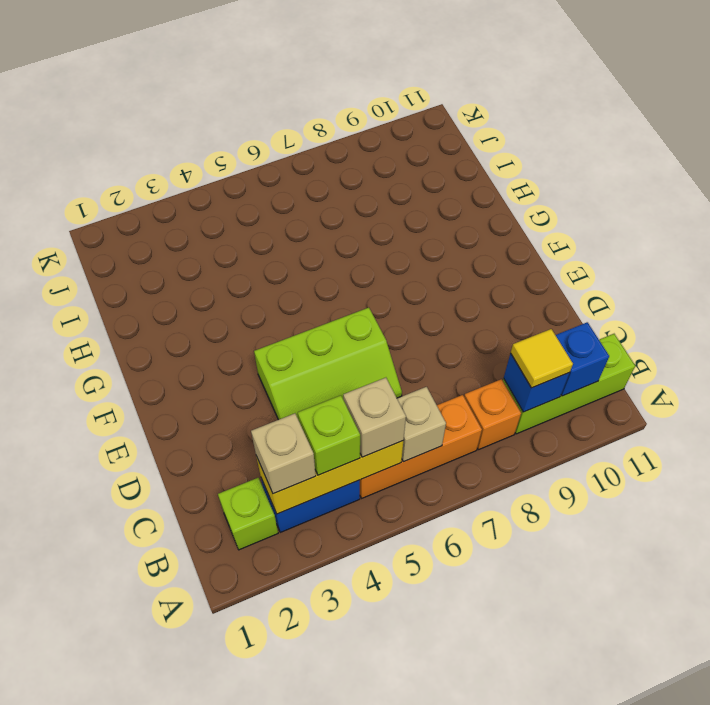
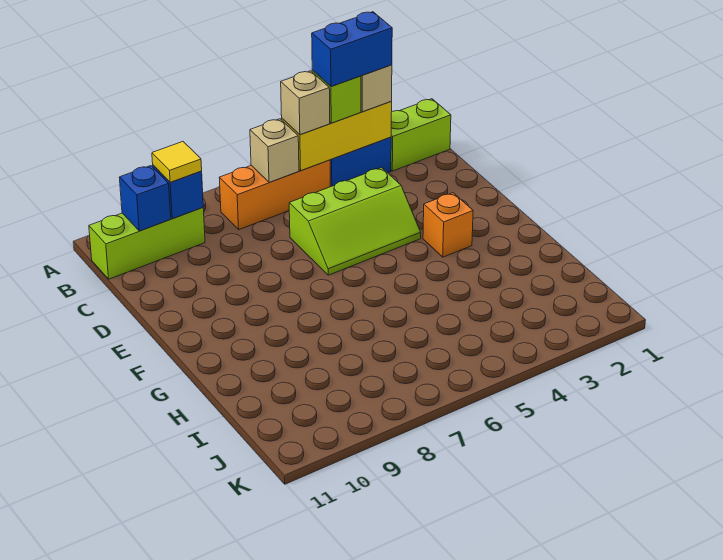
lime brick B2 level 1 -> lime brick B1:B2 level 1
none -> blue brick B3:B4 level 4
orange brick B8 level 1 -> orange brick F3 level 1
lime slope D4:E6 level 1 top E -> lime slope D4:E6 level 1 top D

